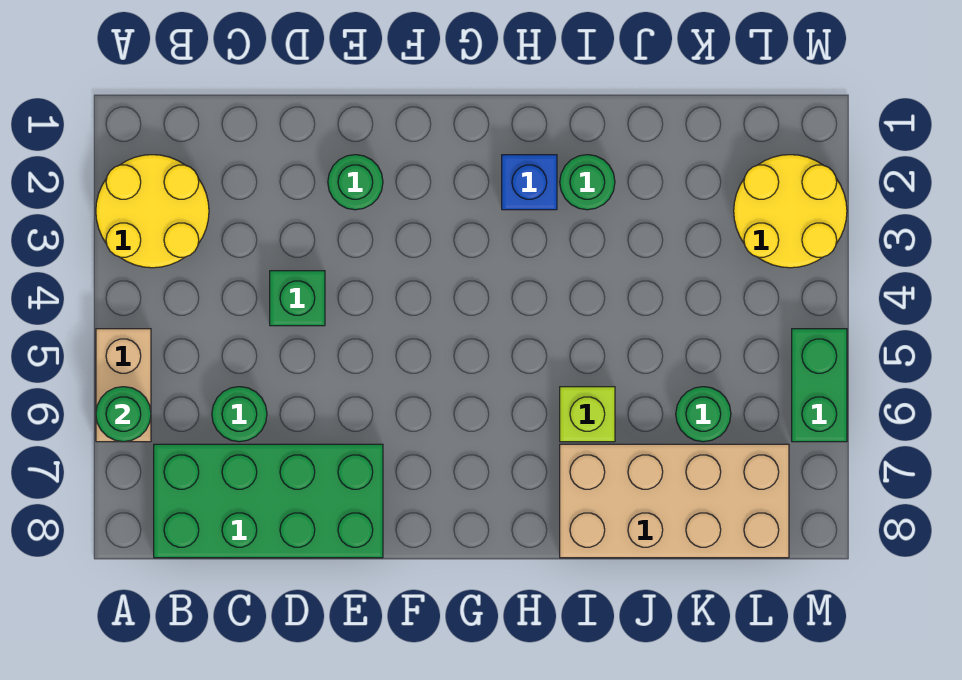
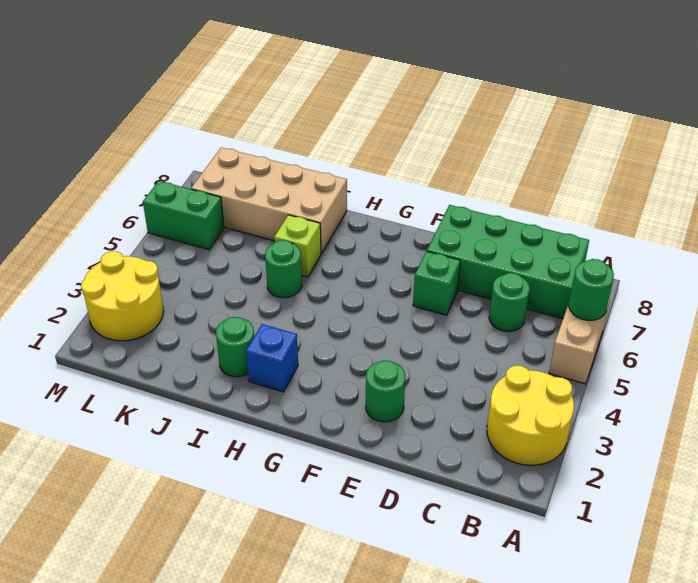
green brick D4 level 1 -> green brick E6 level 1
green round brick K6 level 1 -> green round brick I5 level 1
green brick M5:M6 level 1 -> green brick L6:M6 level 1

